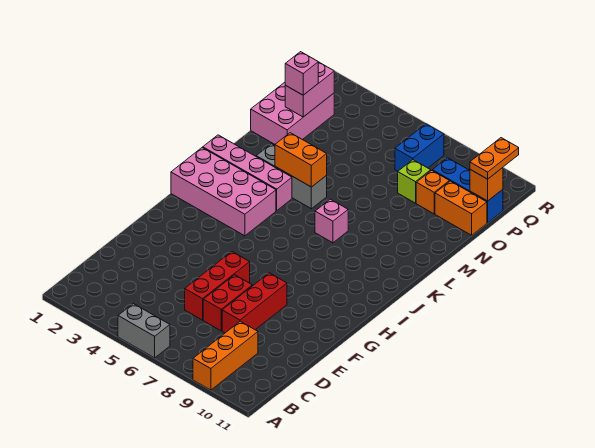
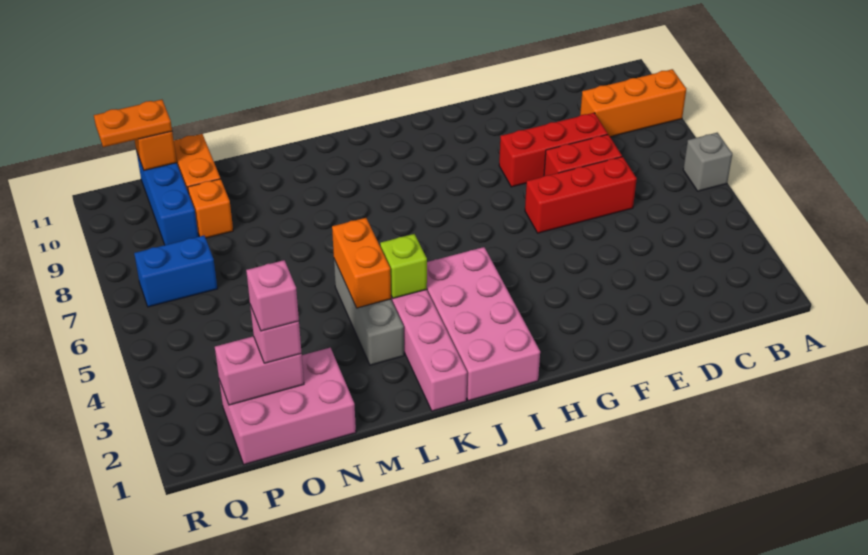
grey brick A5:A6 level 1 -> grey brick A6 level 1
pink brick K7 level 1 -> pink brick O2 level 4
lime brick O8 level 1 -> lime brick K4 level 2

